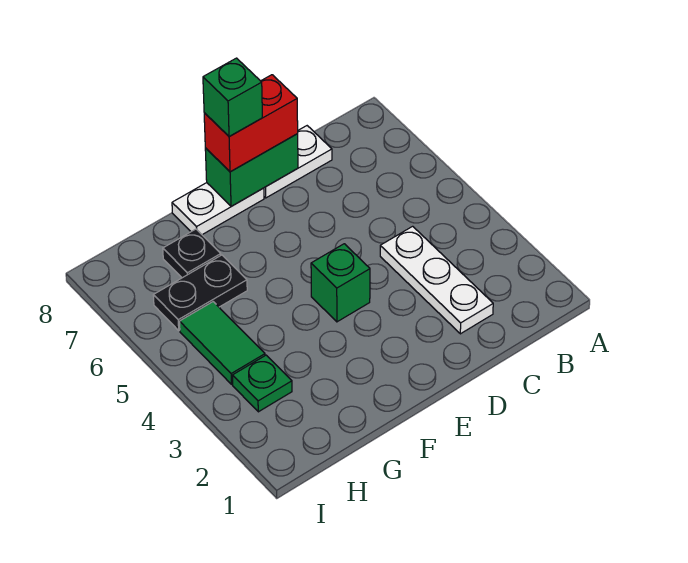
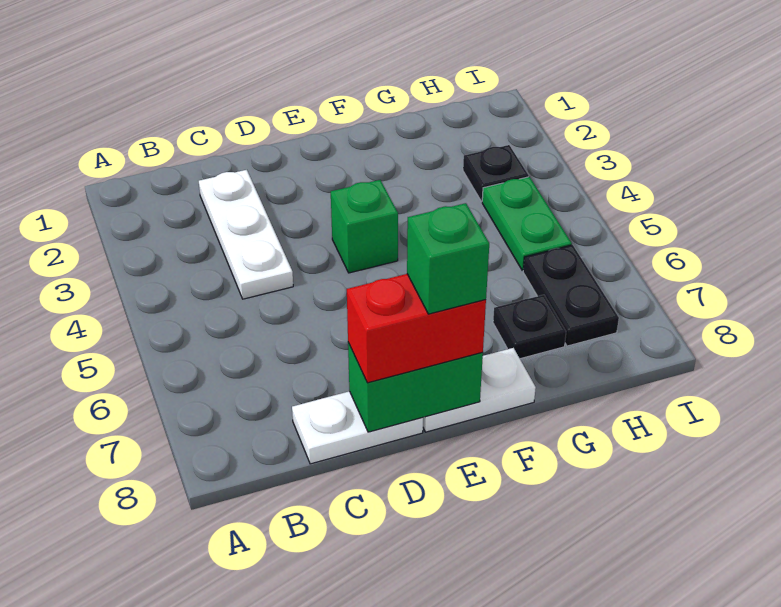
black plate G6:H6 level 1 -> black plate H6:H7 level 1
green plate H3 level 1 -> black plate H3 level 1
green tile H4:H5 level 1 -> green plate H4:H5 level 1

